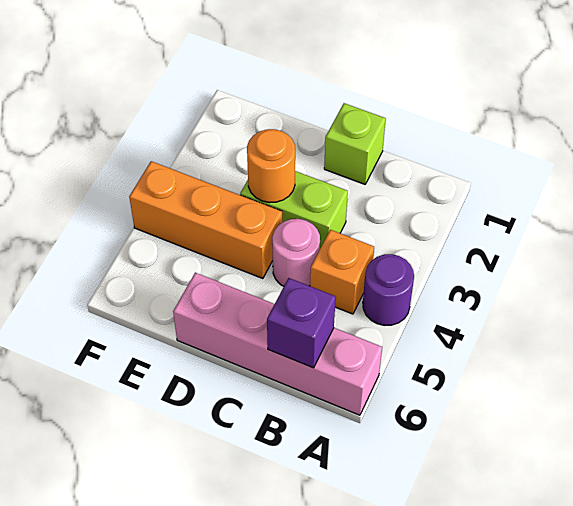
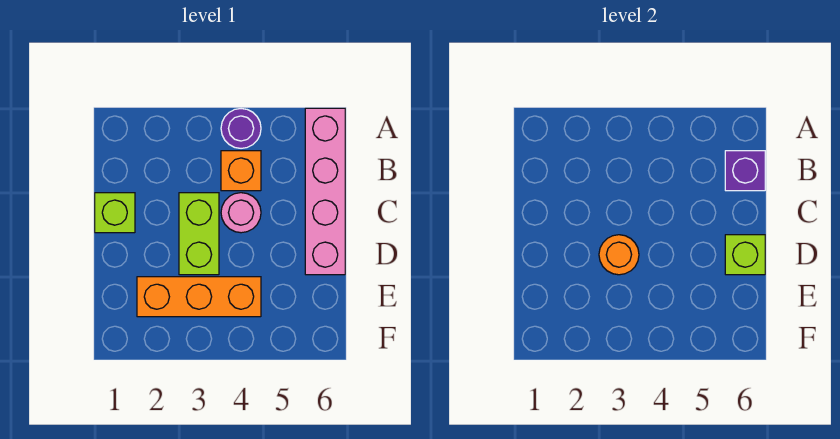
orange brick D4:F4 level 1 -> orange brick E2:E4 level 1
none -> lime brick D6 level 2

